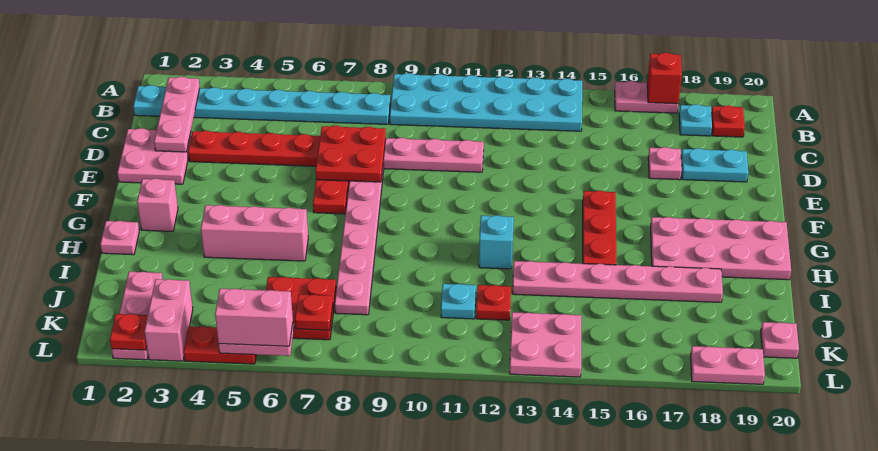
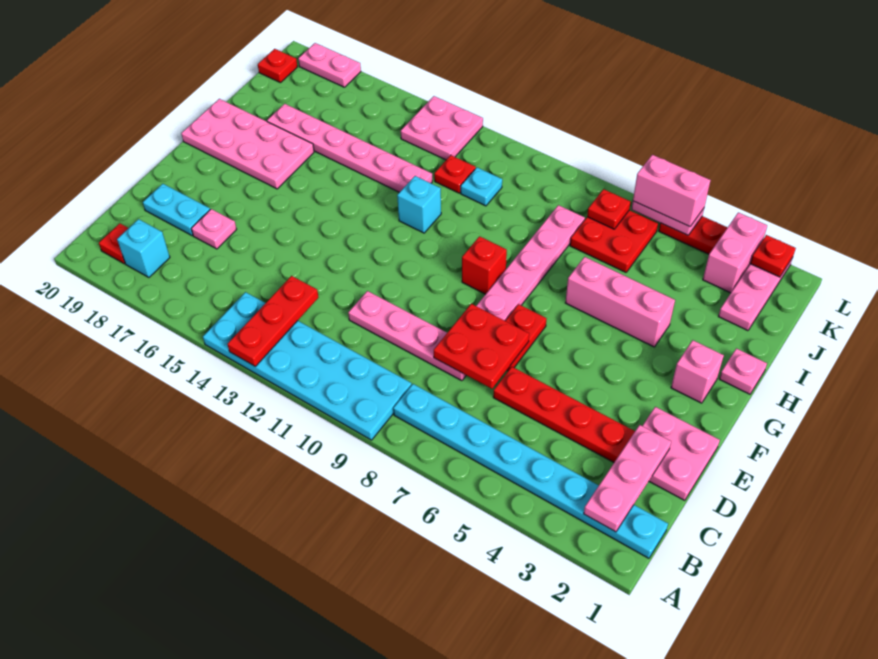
pink plate A16:A17 level 1 -> none
red brick A17 level 2 -> red brick G9 level 1
cyan plate B18 level 1 -> cyan brick B18 level 1
red plate F15:H15 level 1 -> red plate A13:C13 level 2
pink plate K20 level 1 -> red plate K20 level 1

